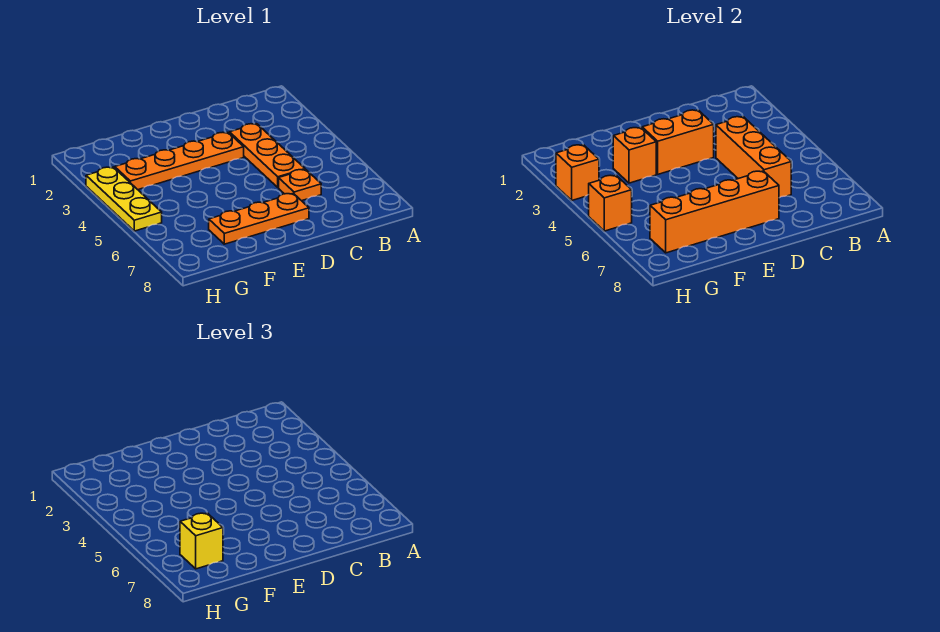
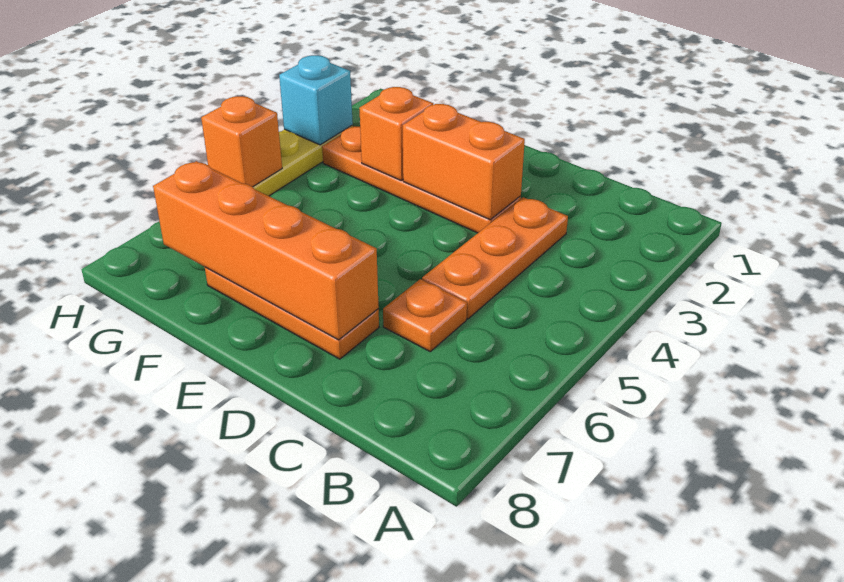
orange brick C4:C6 level 2 -> none
yellow brick G7 level 3 -> none
orange brick H3 level 2 -> cyan brick H3 level 2

